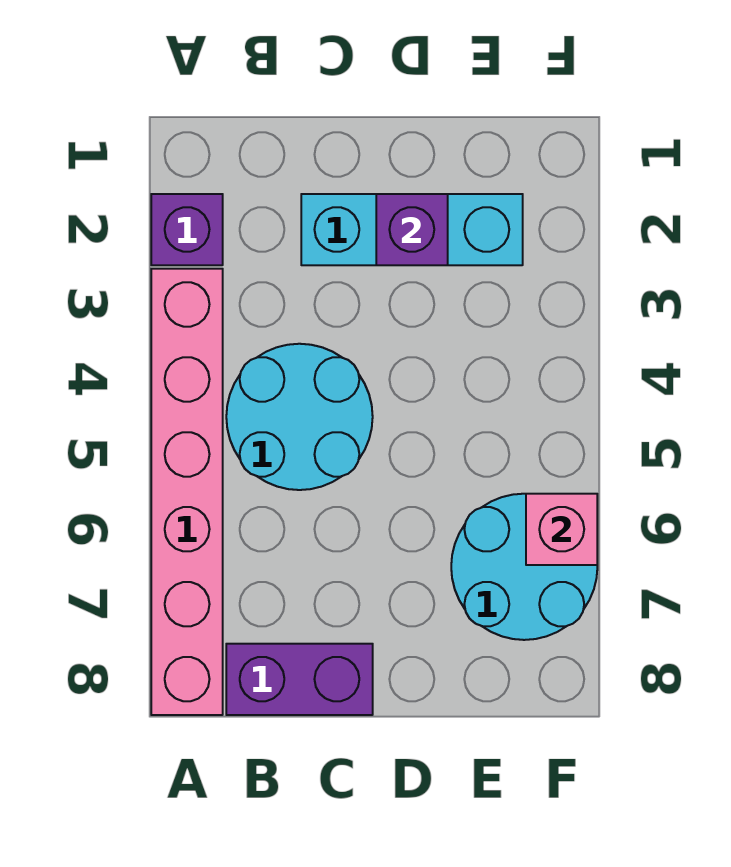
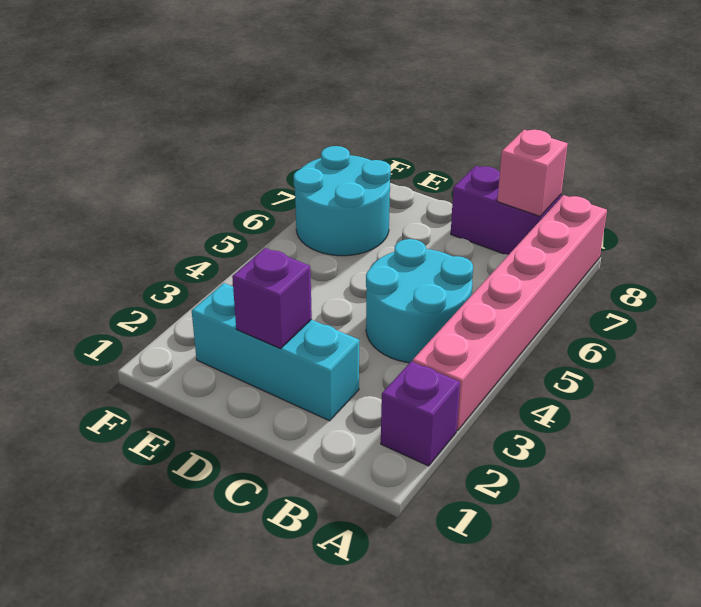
pink brick F6 level 2 -> pink brick B8 level 2

